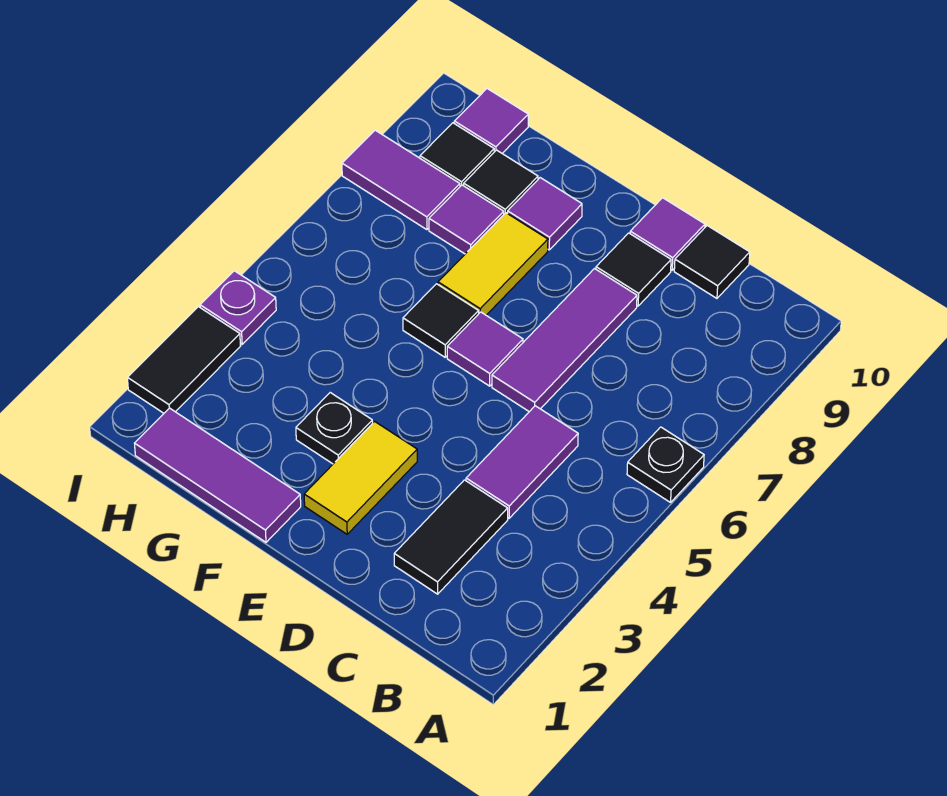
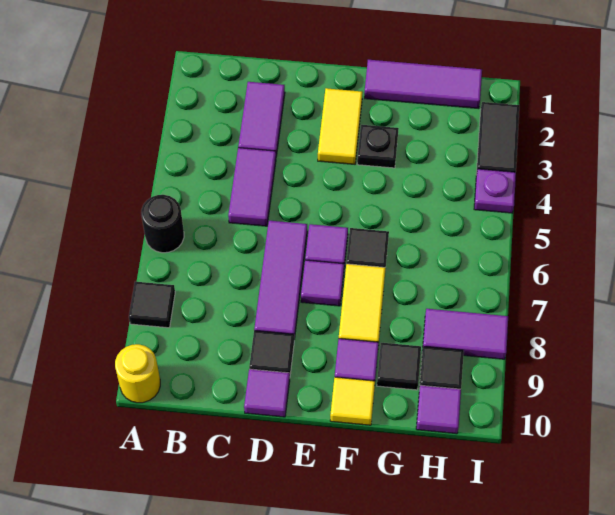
black plate A6 level 1 -> black round brick A6 level 1
none -> yellow round brick A10 level 1
black tile C2:C3 level 1 -> purple tile C2:C3 level 1
black tile C10 level 1 -> black tile A8 level 1
none -> yellow tile F10 level 1
purple tile G8 level 1 -> purple tile E7 level 1

